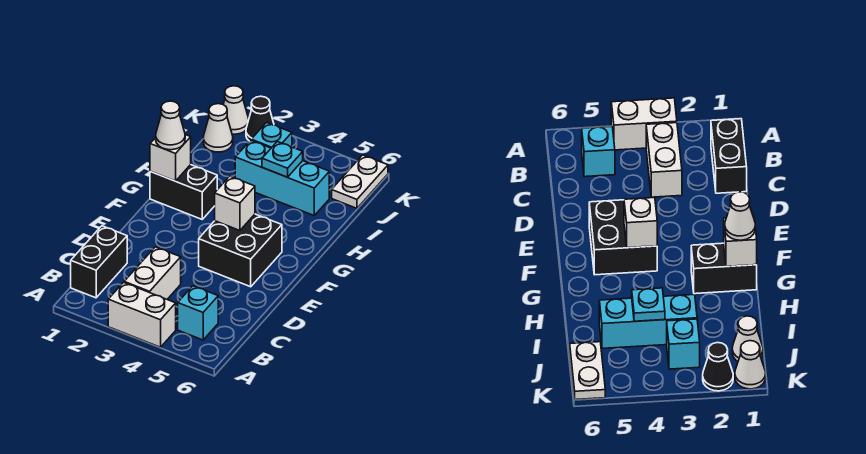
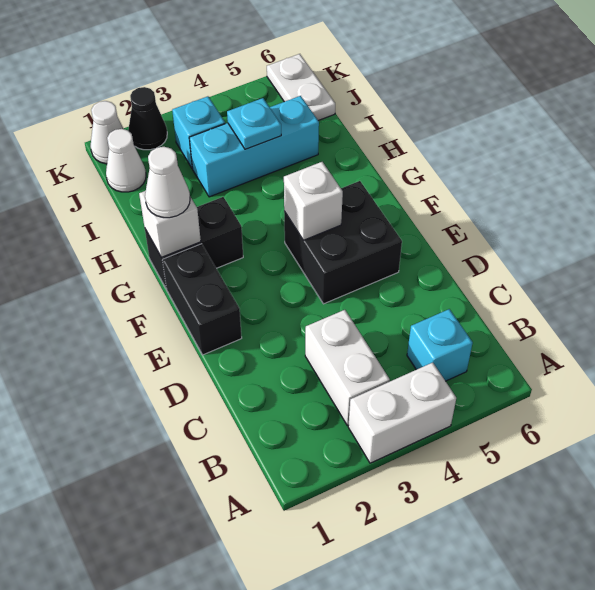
black brick B1:C1 level 1 -> black brick E1:F1 level 1

